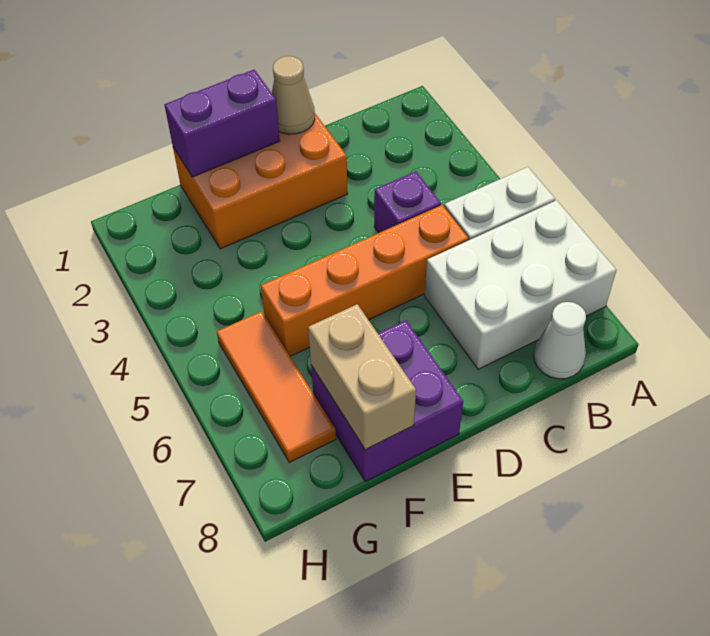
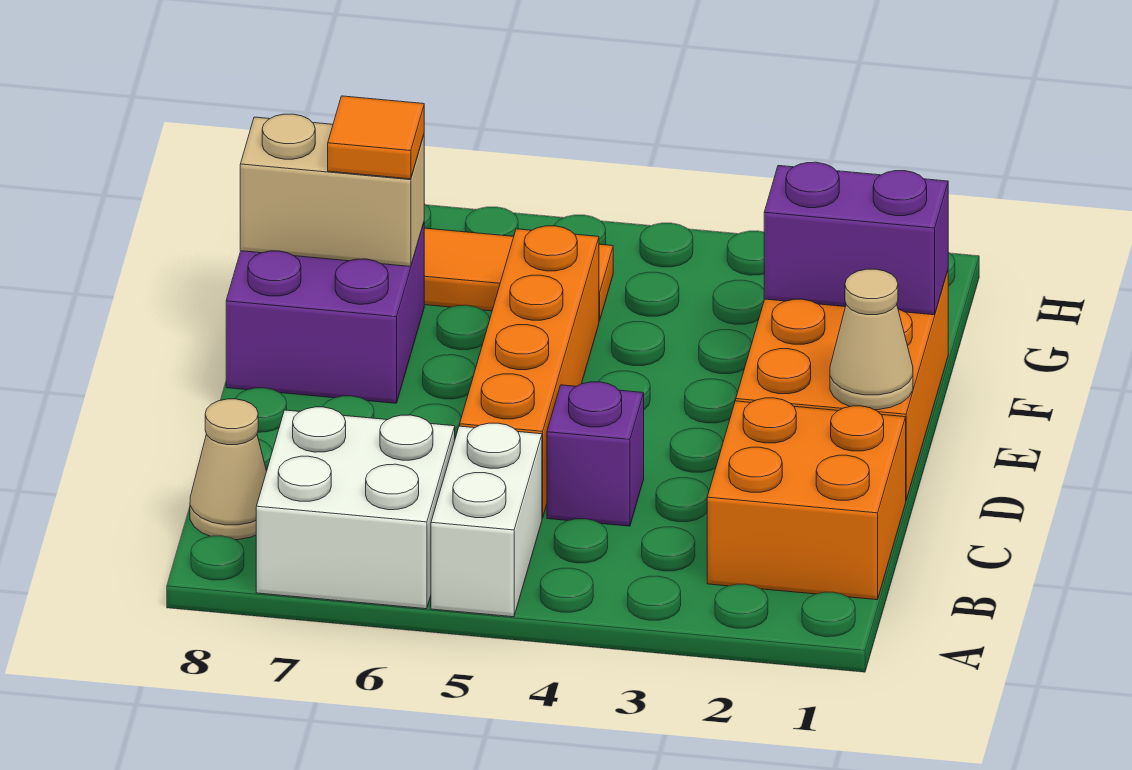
white brick A6:C7 level 1 -> white brick A6:B7 level 1
none -> orange brick B1:C2 level 1
white cone B8 level 1 -> tan cone B8 level 1
purple brick E1:F1 level 2 -> purple brick F1:F2 level 2
none -> orange tile F7 level 3

